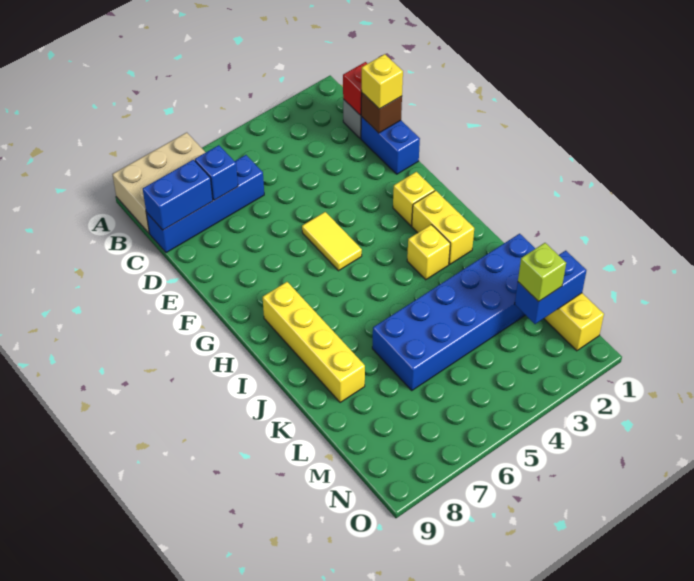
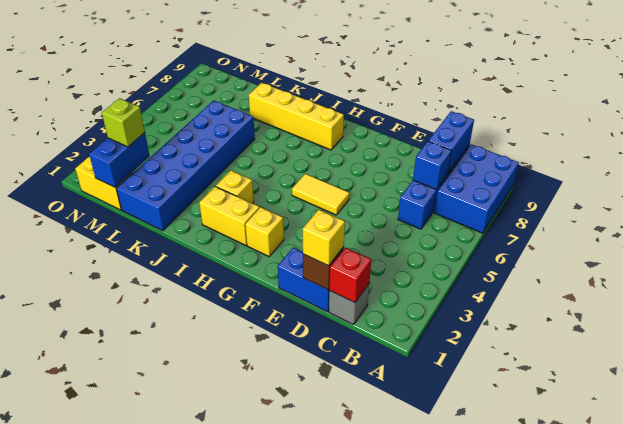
tan brick A7:B9 level 1 -> blue brick A7:B9 level 1

